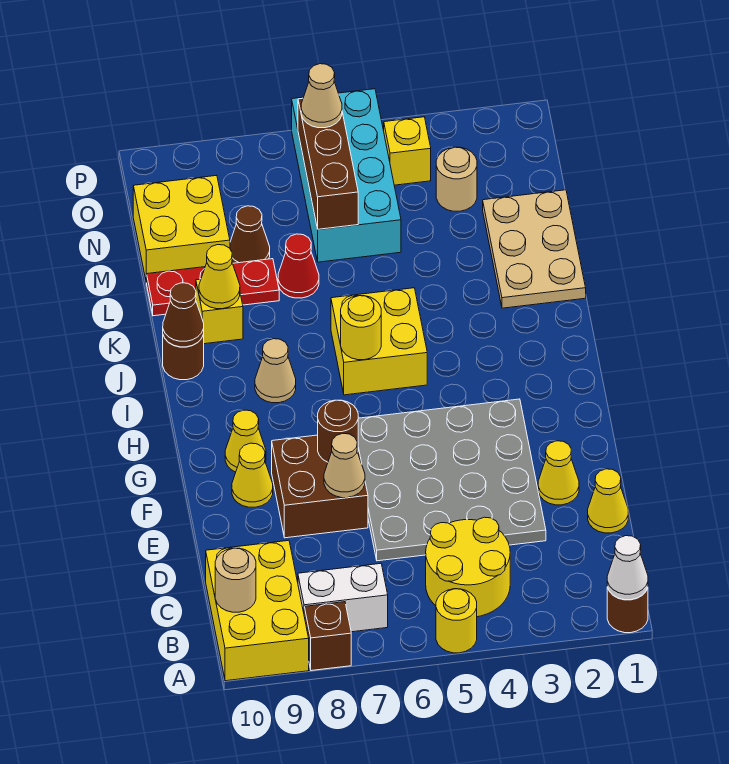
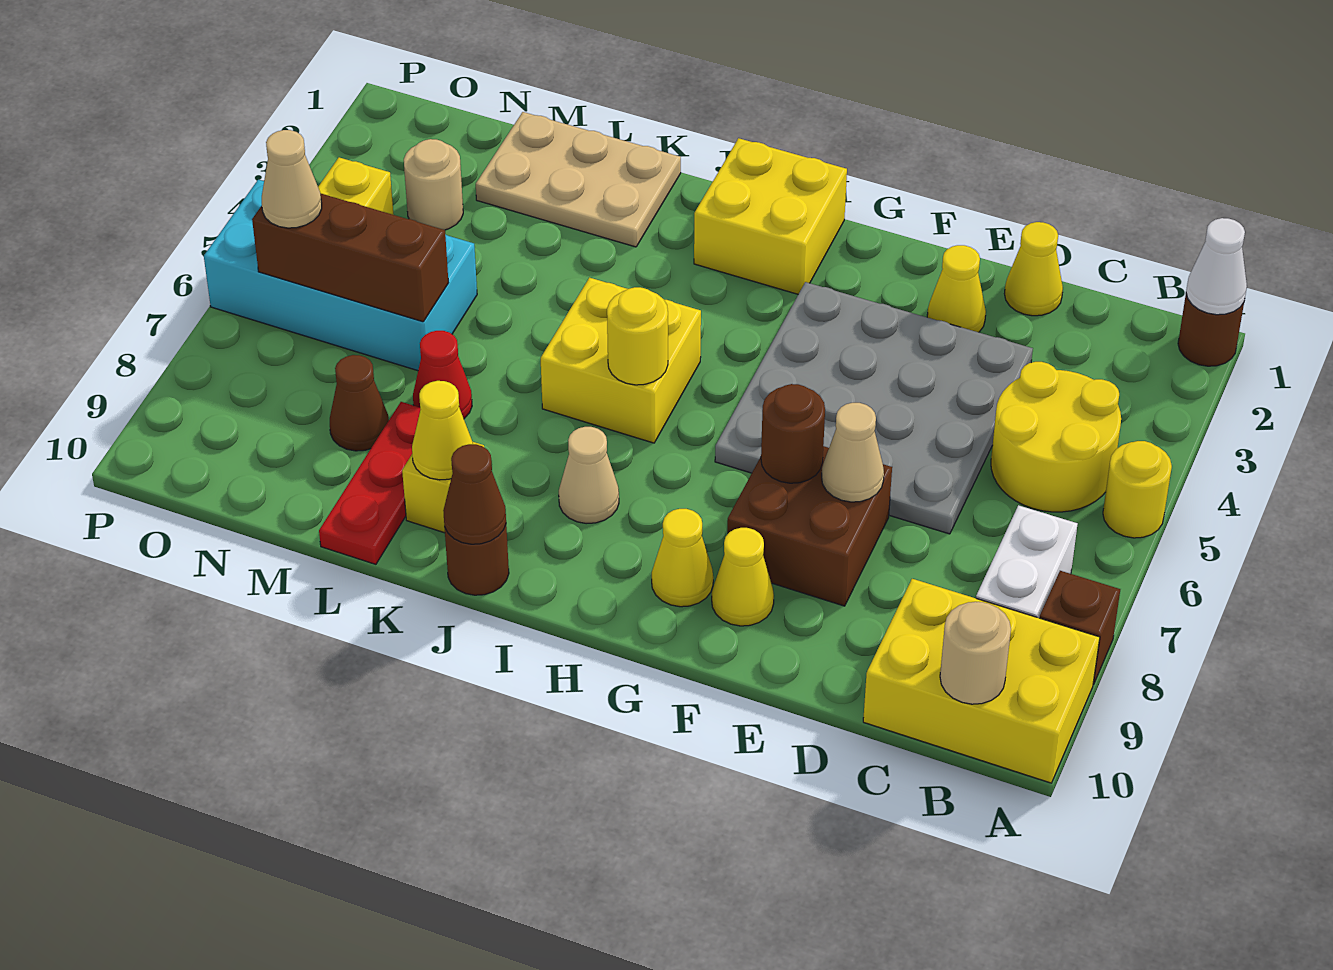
yellow brick M9:N10 level 1 -> yellow brick H1:I2 level 1

